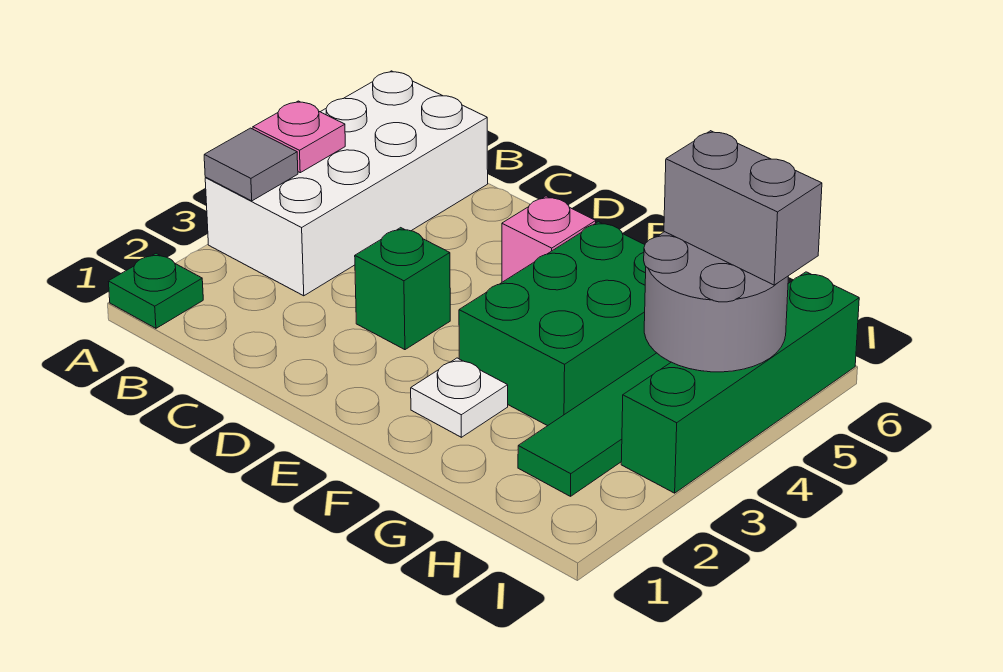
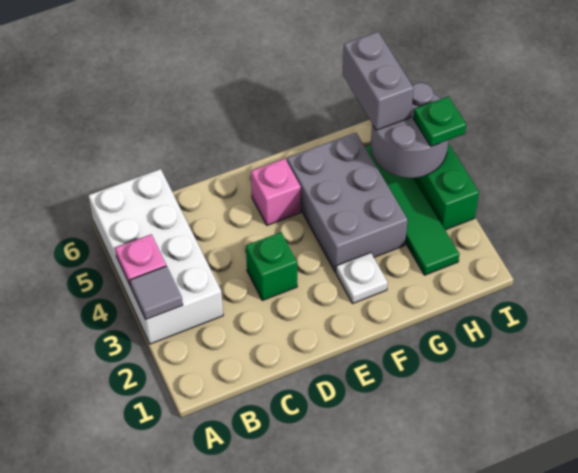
green plate A1 level 1 -> green plate I4 level 3
green brick F3:G5 level 1 -> grey brick F3:G5 level 1
grey brick H5:I5 level 3 -> grey brick H5:H6 level 3

